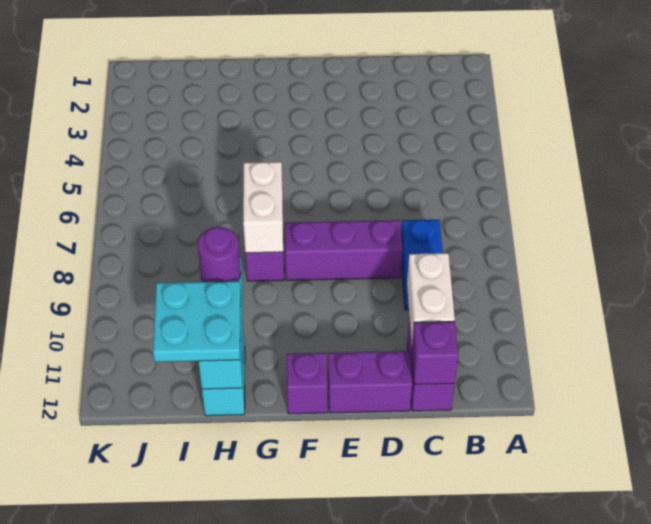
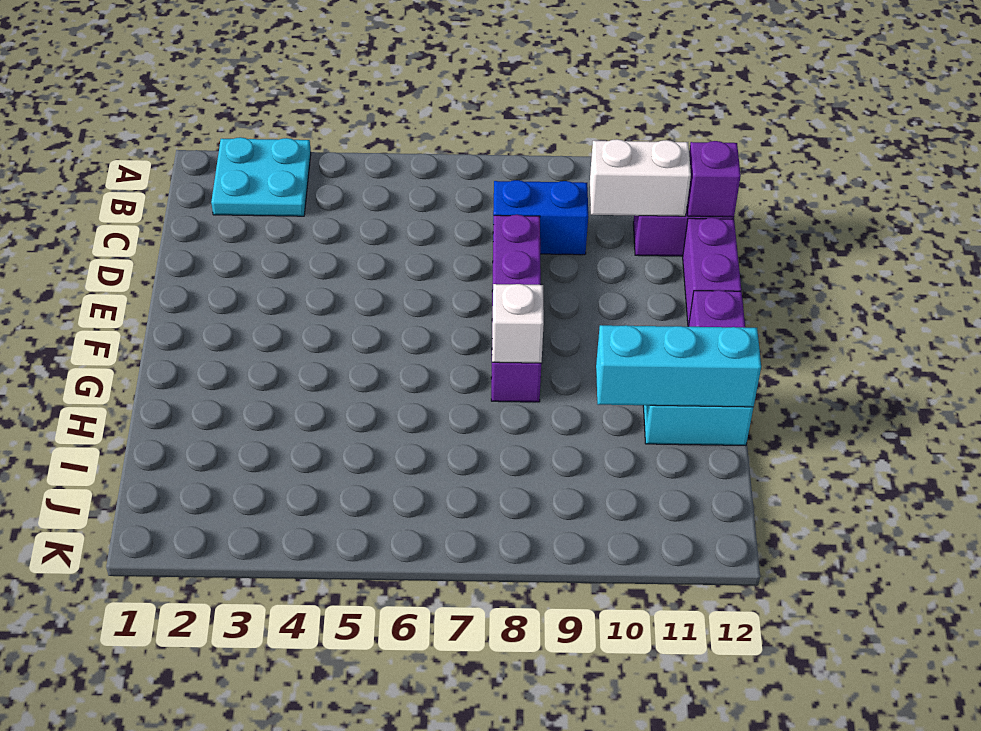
white brick G7:G8 level 2 -> white brick G8 level 2
purple round brick H10 level 3 -> none
cyan plate H11:I12 level 3 -> cyan plate A2:B3 level 1

